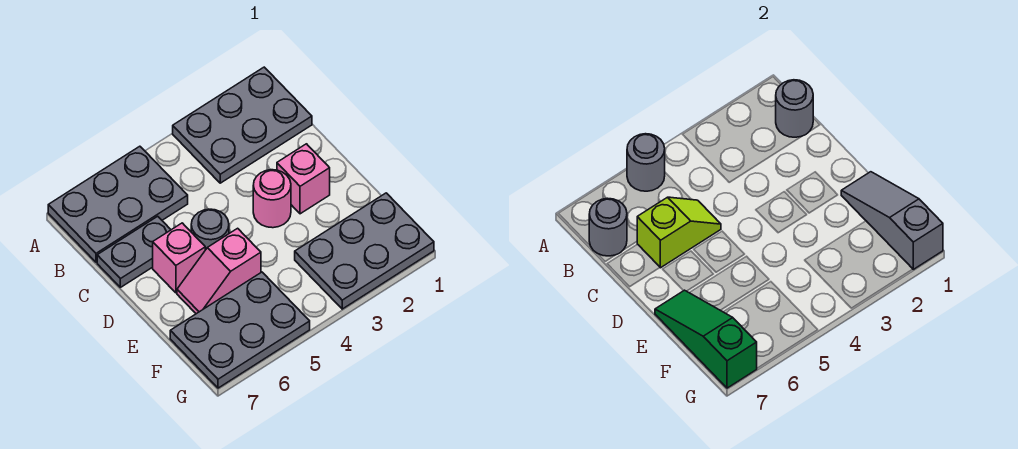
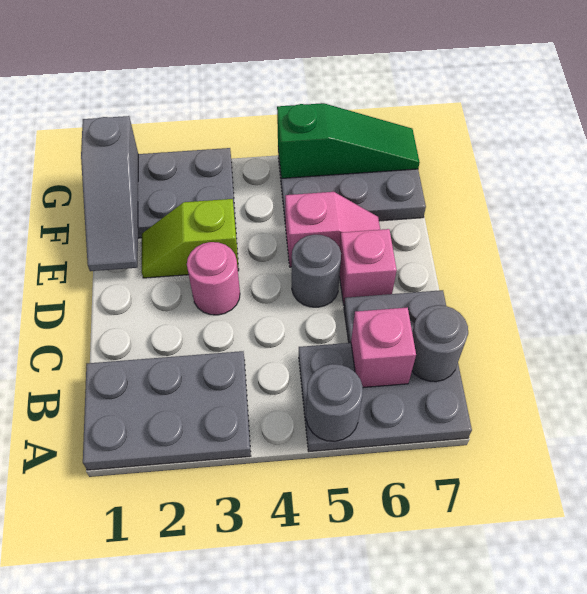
grey round brick B1 level 2 -> none
lime slope C5:C6 level 2 top 6 -> lime slope E2:E3 level 1 top 3
pink brick D2 level 1 -> pink brick B6 level 2
green slope E7:G7 level 2 top G -> green slope G5:G7 level 2 top 5

